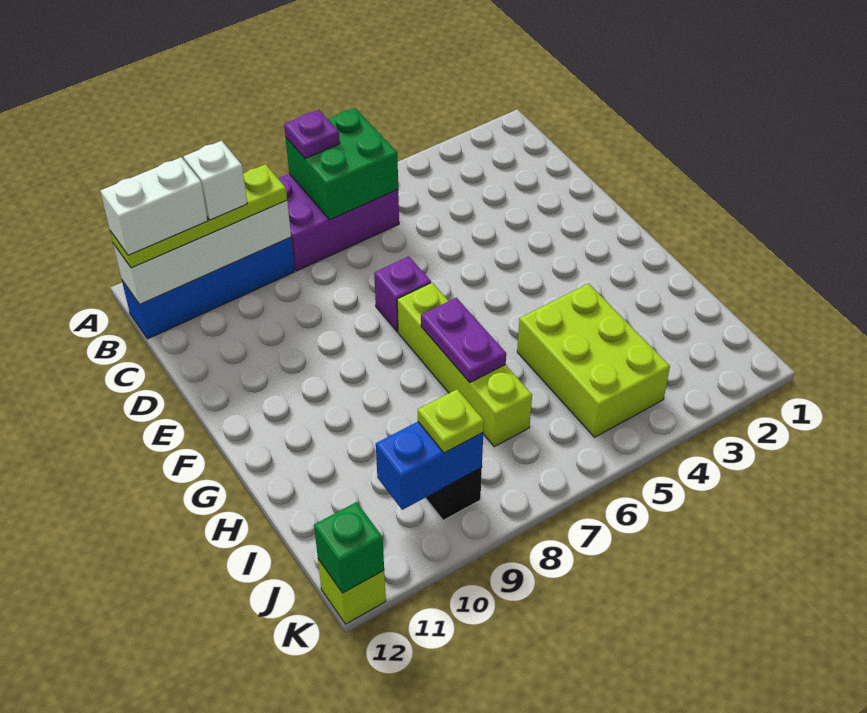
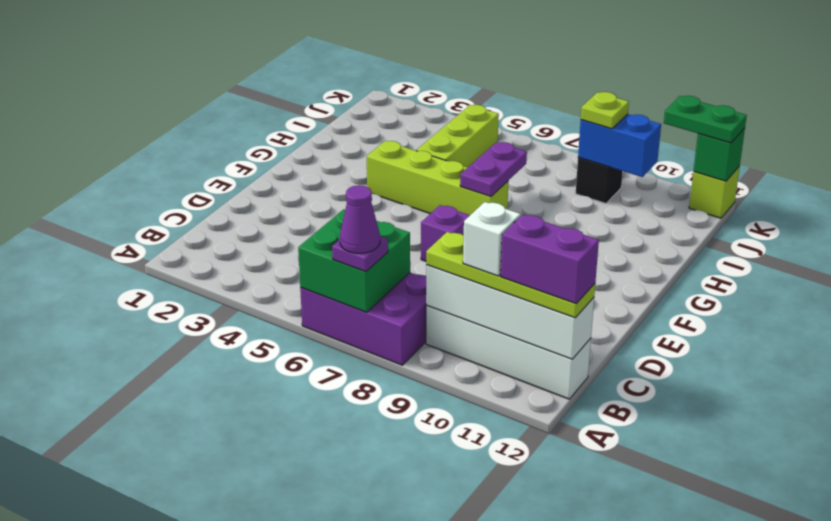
none -> purple cone A7 level 4
blue brick B9:B12 level 1 -> white brick B9:B12 level 1
white brick B11:B12 level 4 -> purple brick B11:B12 level 4
lime brick F7:I7 level 1 -> lime brick G4:G7 level 1
lime brick H4:J5 level 1 -> lime brick H5:J5 level 1
none -> green plate K11:K12 level 3

